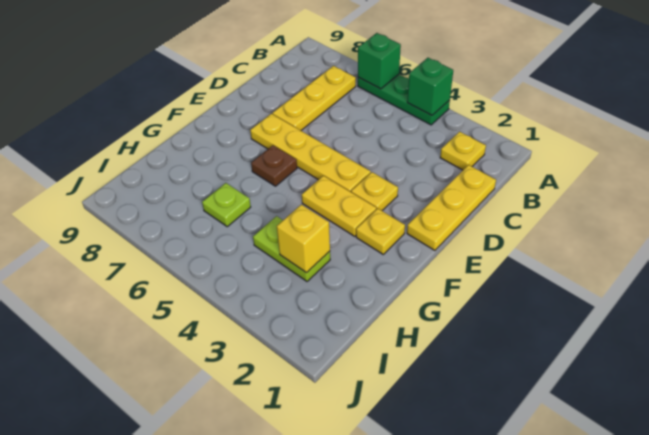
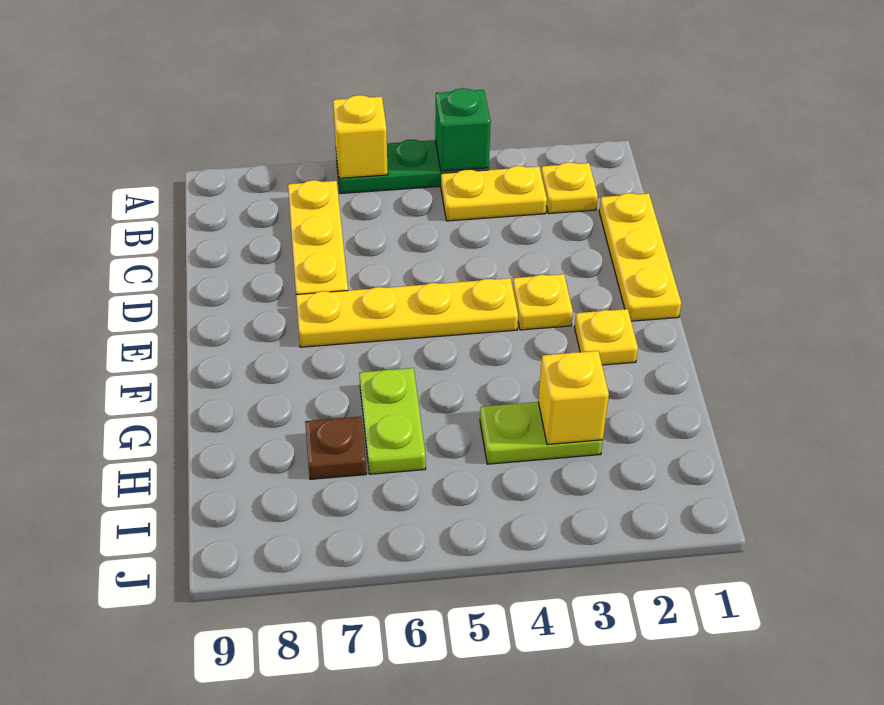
green brick A6 level 2 -> yellow brick A6 level 2
yellow plate F3:F4 level 1 -> yellow plate B3:B4 level 1
brown plate F6 level 1 -> brown plate H7 level 1
lime plate H6 level 1 -> lime plate G6:H6 level 1

